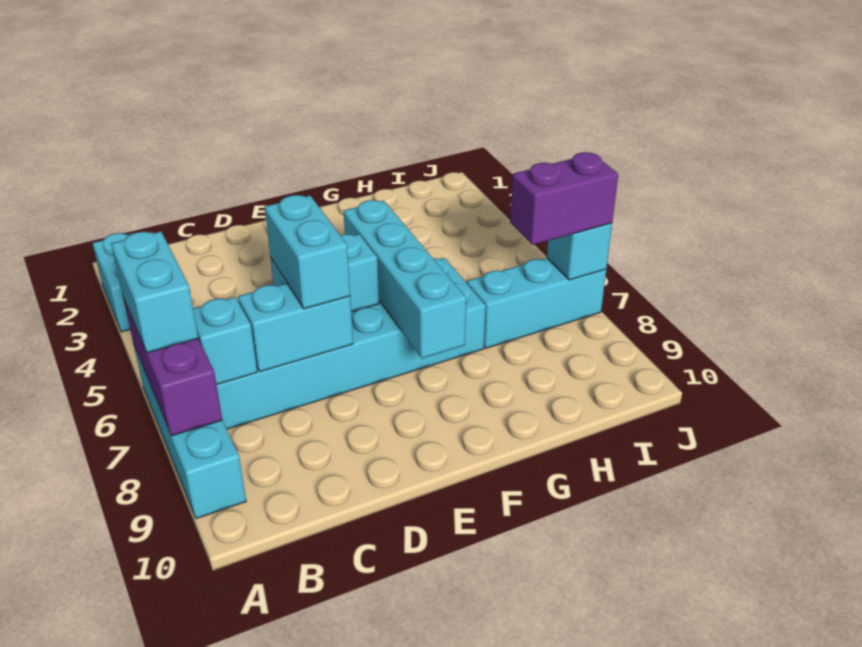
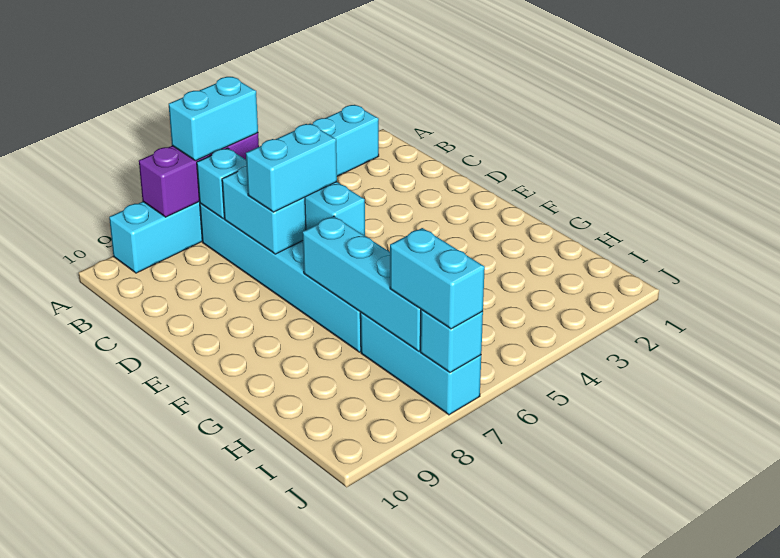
cyan brick F5:F8 level 2 -> cyan brick F7:I7 level 2
purple brick I7:J7 level 3 -> cyan brick I7:J7 level 3

